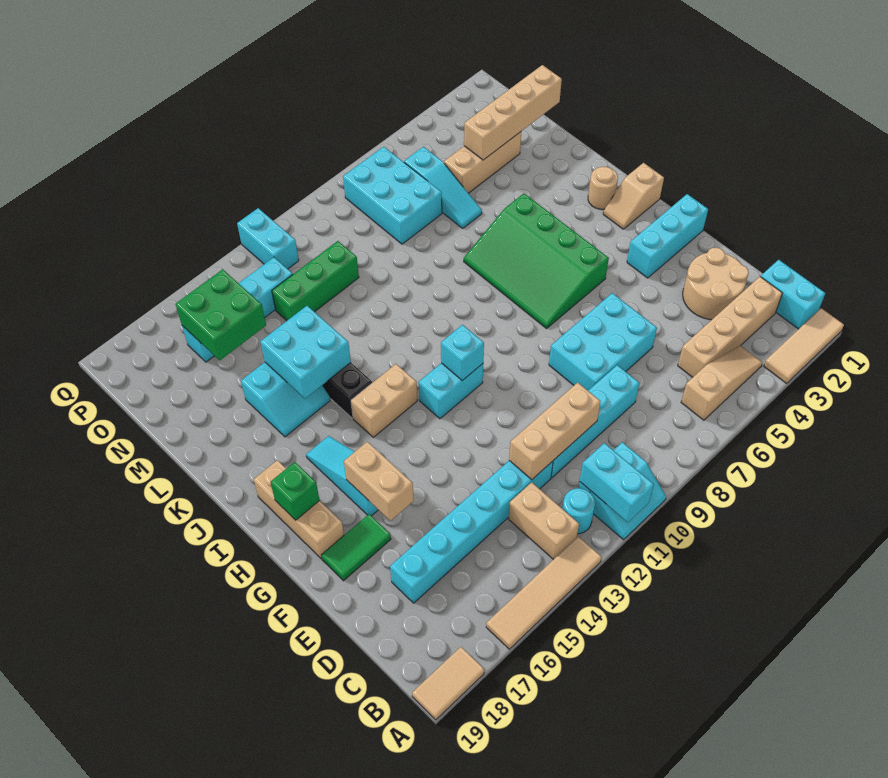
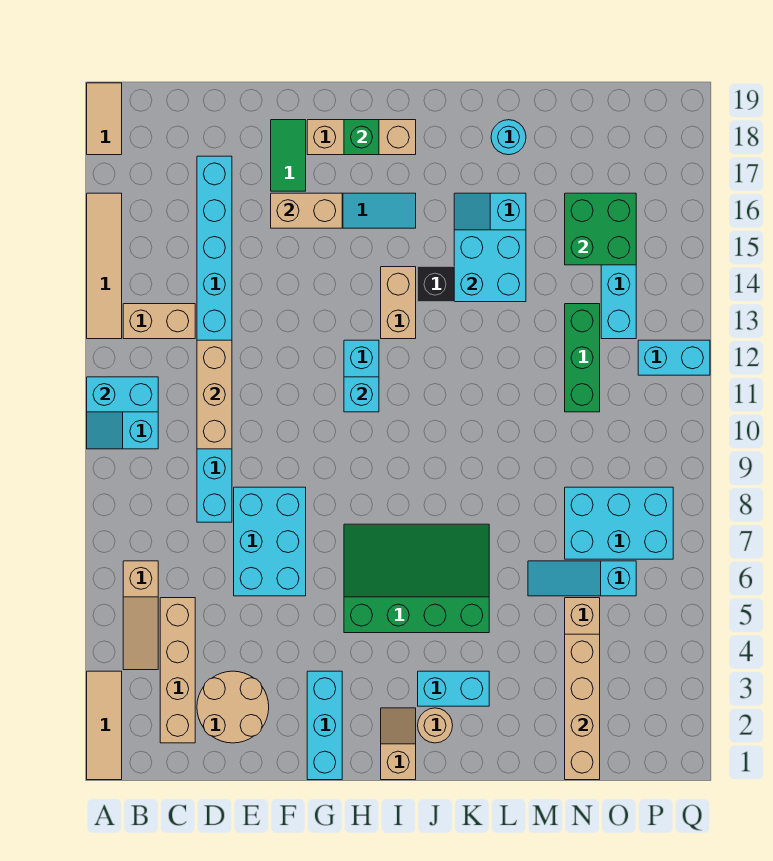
cyan brick B1:C1 level 1 -> cyan brick J3:K3 level 1
cyan round brick B12 level 1 -> cyan round brick L18 level 1

